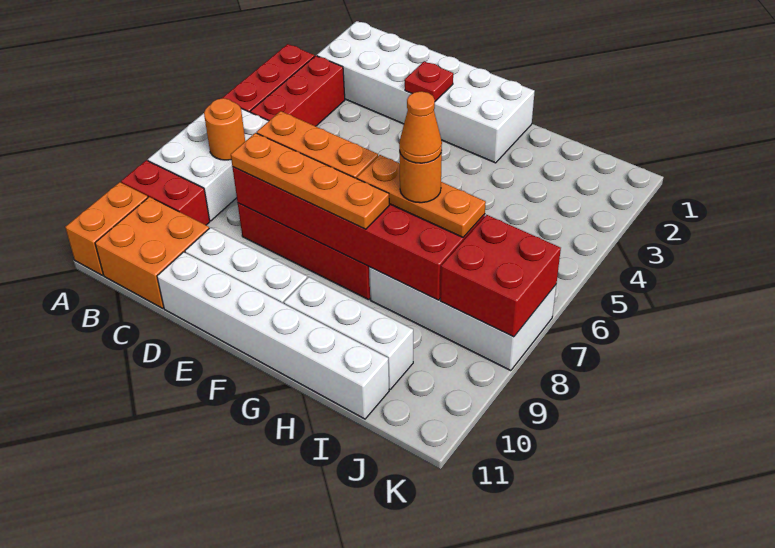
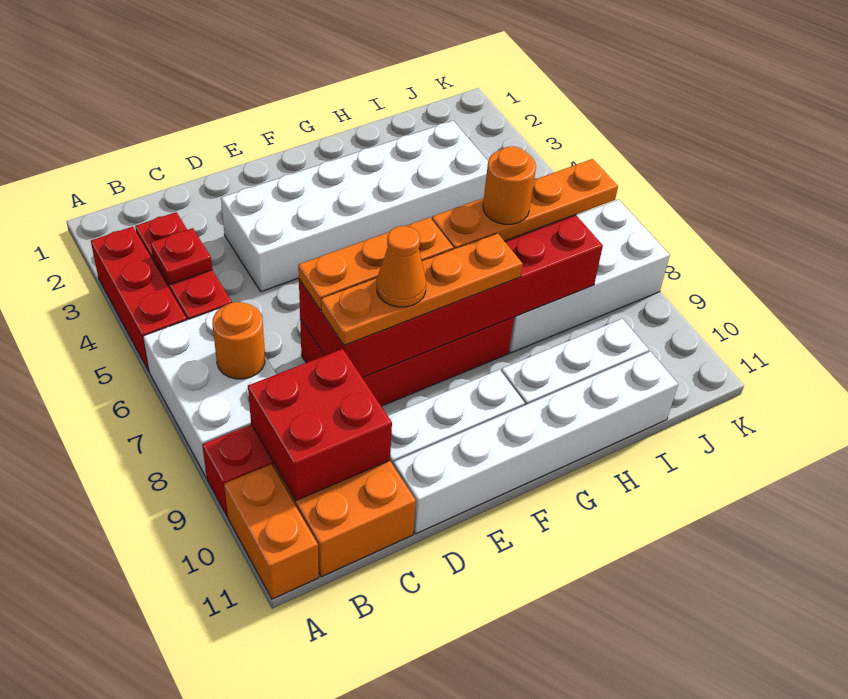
white brick B1:G2 level 1 -> white brick D3:I4 level 1
red plate E2 level 2 -> red plate B4 level 2
orange plate G7:I7 level 3 -> orange plate G7:J7 level 3
orange cone H7 level 5 -> orange cone E8 level 4
red brick J7:K8 level 2 -> red brick B9:C10 level 2

